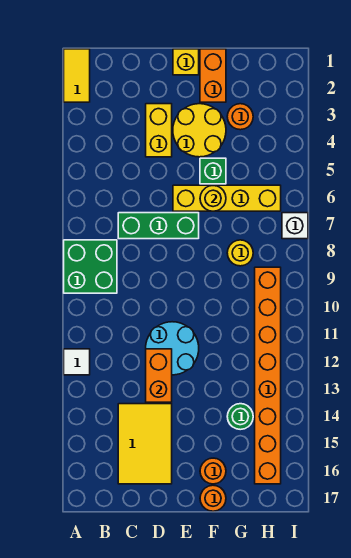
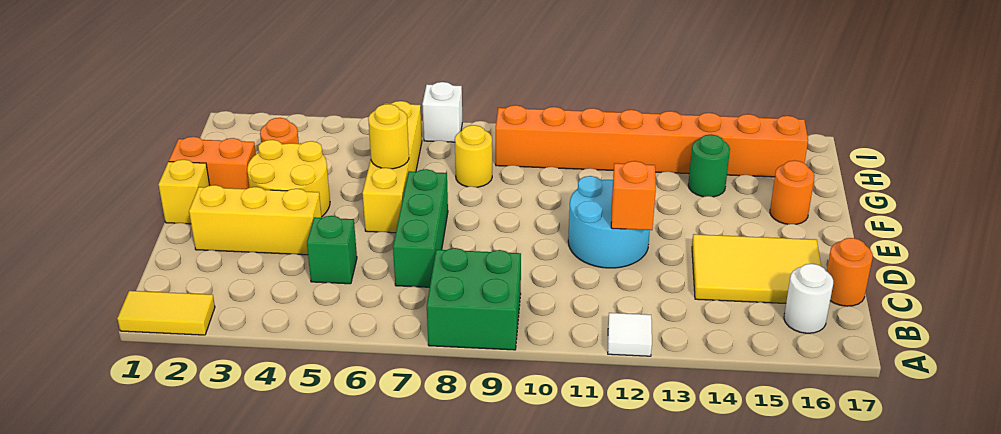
none -> white round brick B16 level 1
yellow brick D3:D4 level 1 -> yellow brick D2:D4 level 1
orange brick D12:D13 level 2 -> orange brick D12 level 2
green brick F5 level 1 -> green brick C5 level 1
orange round brick F17 level 1 -> orange round brick C17 level 1

